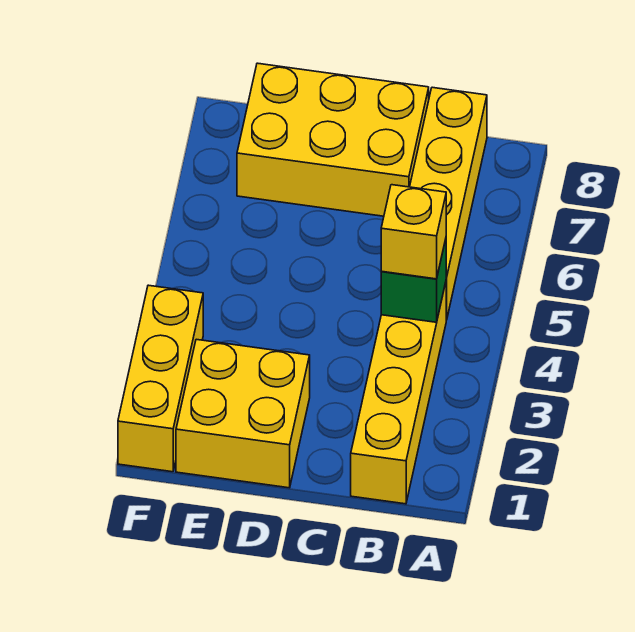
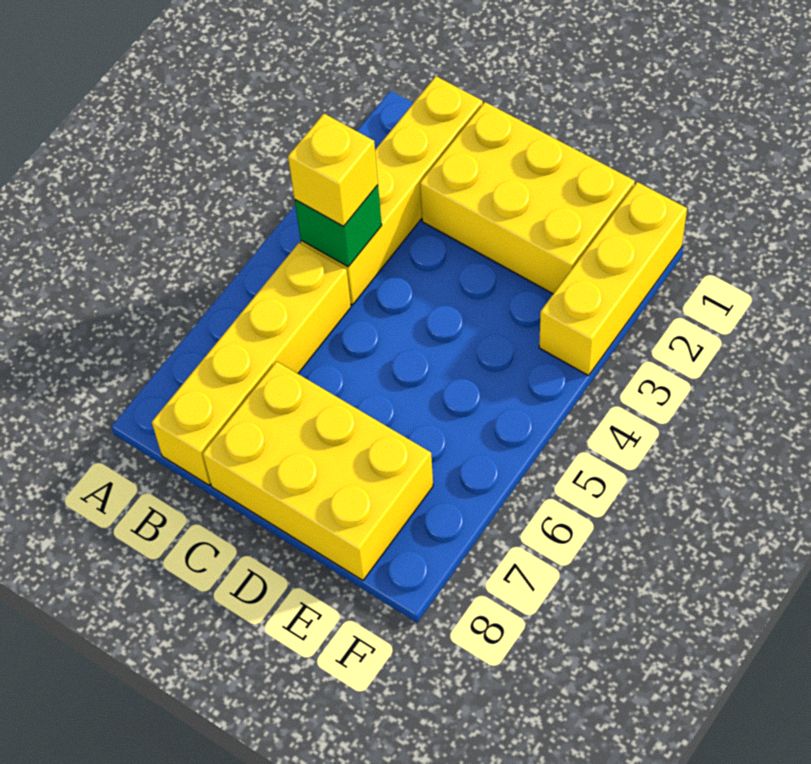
yellow brick D1:E2 level 1 -> yellow brick C1:E2 level 1

